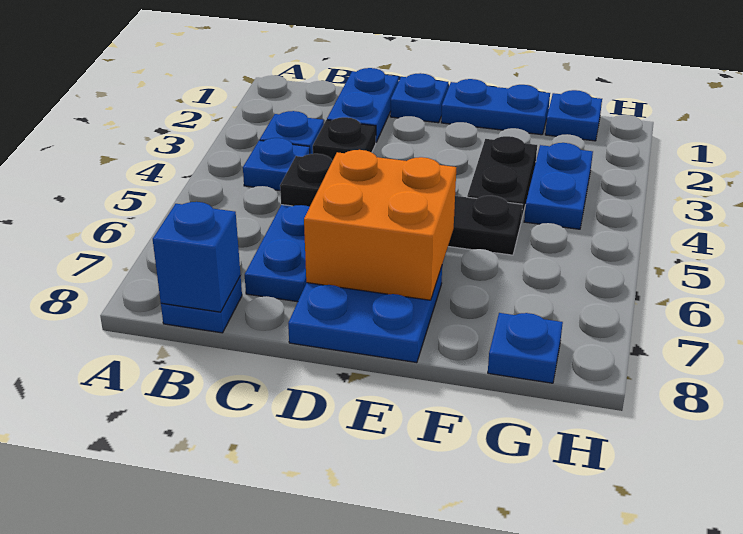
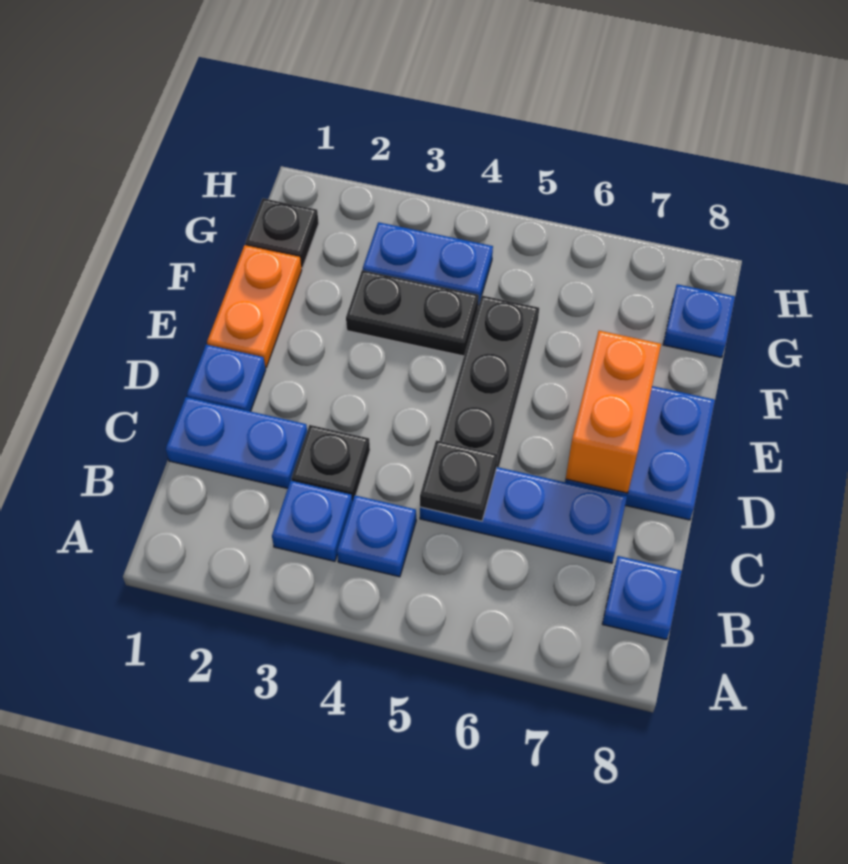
blue brick B8 level 2 -> none
orange brick D6:E7 level 2 -> orange brick D7:E7 level 2
blue plate E1:F1 level 1 -> orange plate E1:F1 level 1
blue plate G1 level 1 -> black plate G1 level 1

